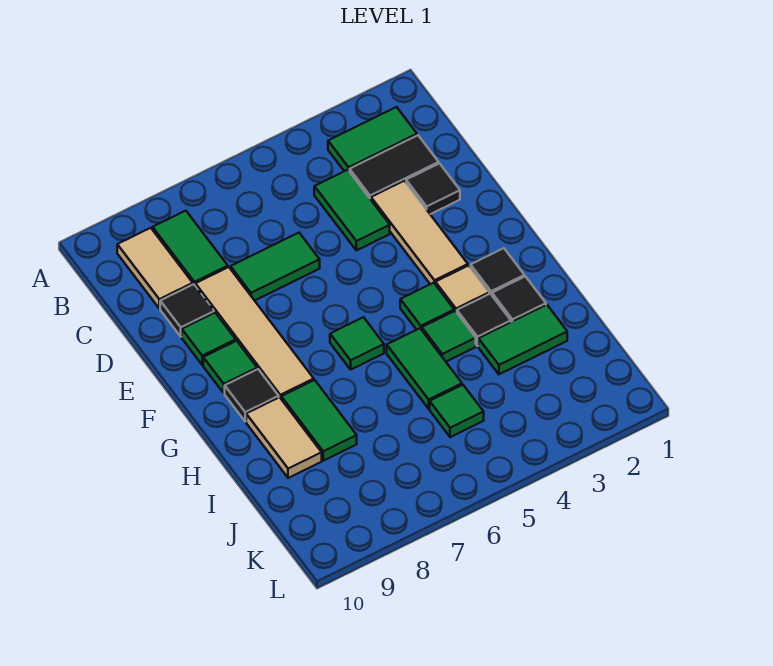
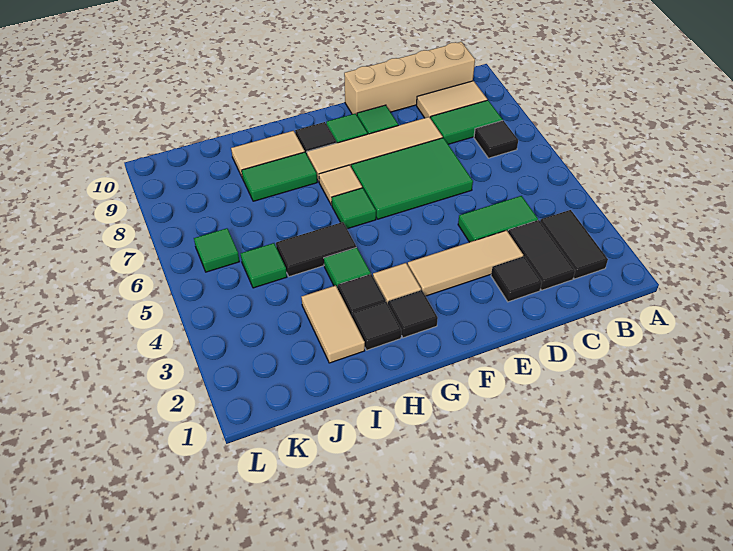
green tile B2:B3 level 1 -> black tile B2:B3 level 1
none -> tan brick B10:E10 level 1
green tile D6:D7 level 1 -> green tile D6:F7 level 1
black tile D9 level 1 -> black tile B7 level 1
green tile G4 level 1 -> green tile K6 level 1
none -> tan tile G7 level 1
green tile H5:I5 level 1 -> black tile H5:I5 level 1
green tile I2:I3 level 1 -> tan tile I2:I3 level 1

